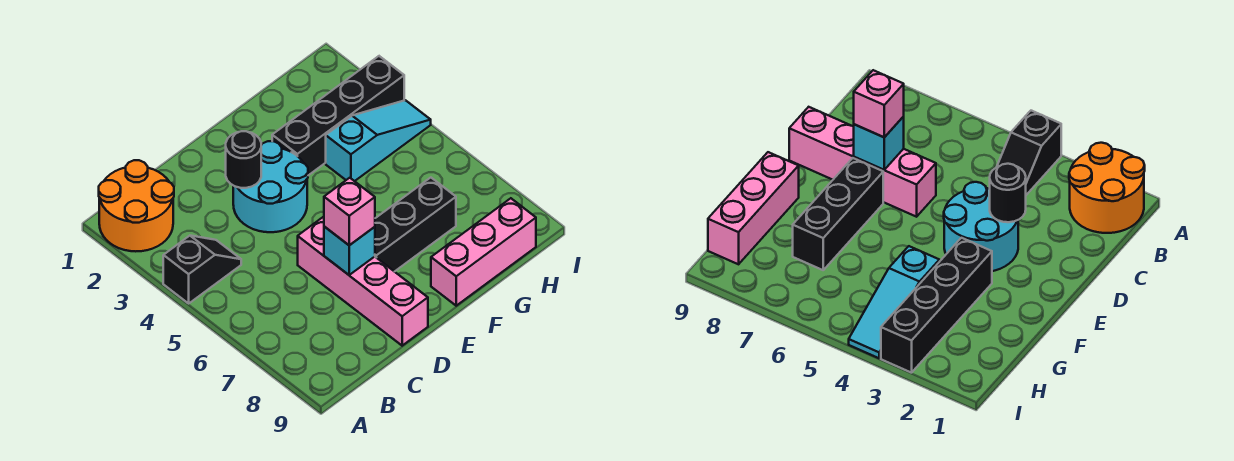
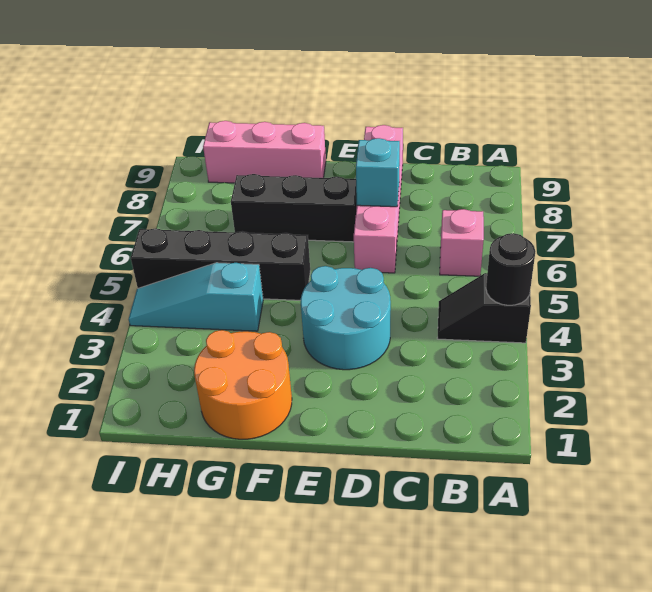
orange round brick A1:B2 level 1 -> orange round brick F1:G2 level 1
black round brick D3 level 2 -> black round brick A4 level 2
pink brick D7 level 3 -> pink brick B6 level 1
black brick F3:I3 level 1 -> black brick F5:I5 level 1

